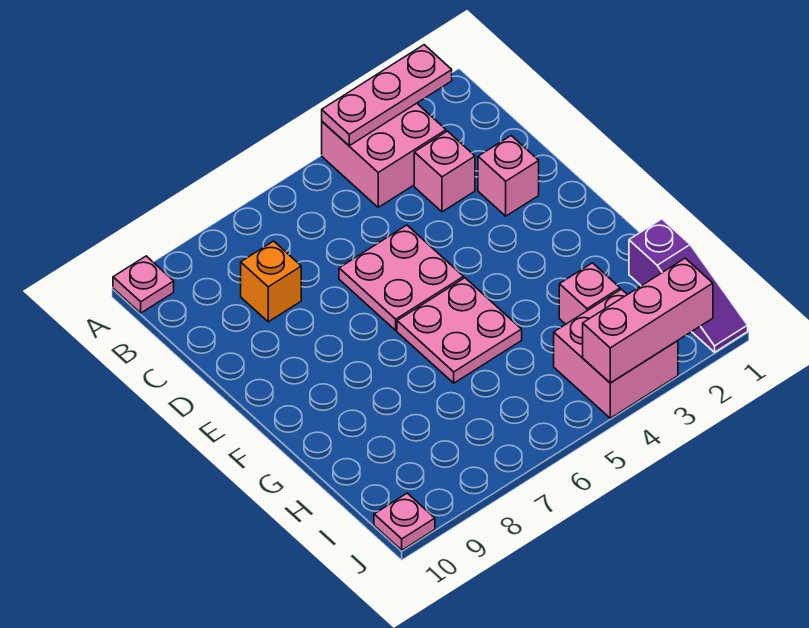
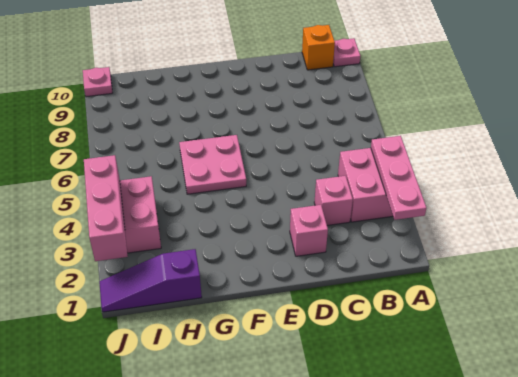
orange brick C8 level 1 -> orange brick B10 level 1
pink plate D5:E6 level 1 -> none
pink brick H3 level 1 -> none

